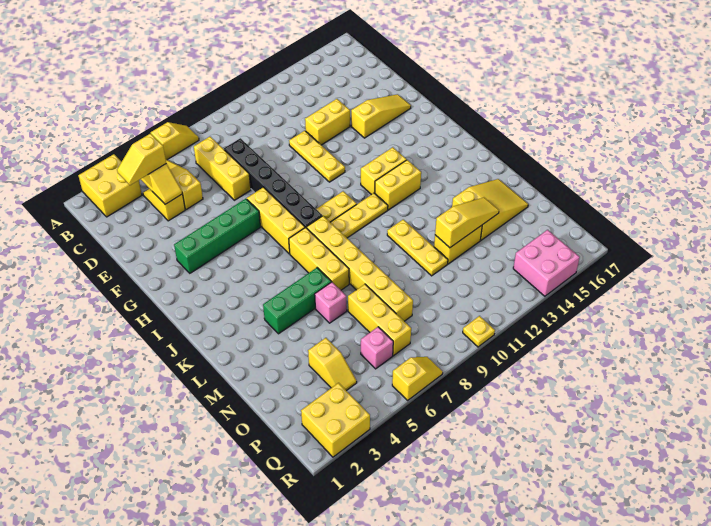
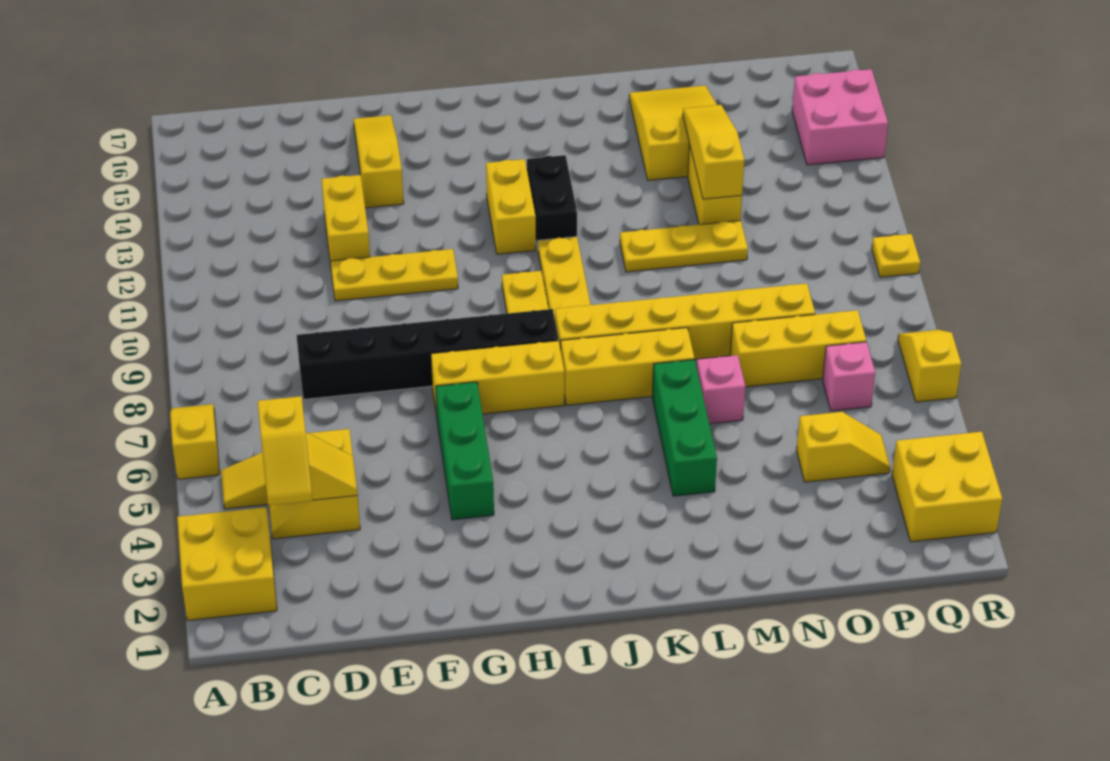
yellow brick C7:E7 level 1 -> none
green brick G3:G6 level 1 -> green brick G4:G6 level 1
yellow brick J12:J13 level 1 -> black brick J12:J13 level 1

